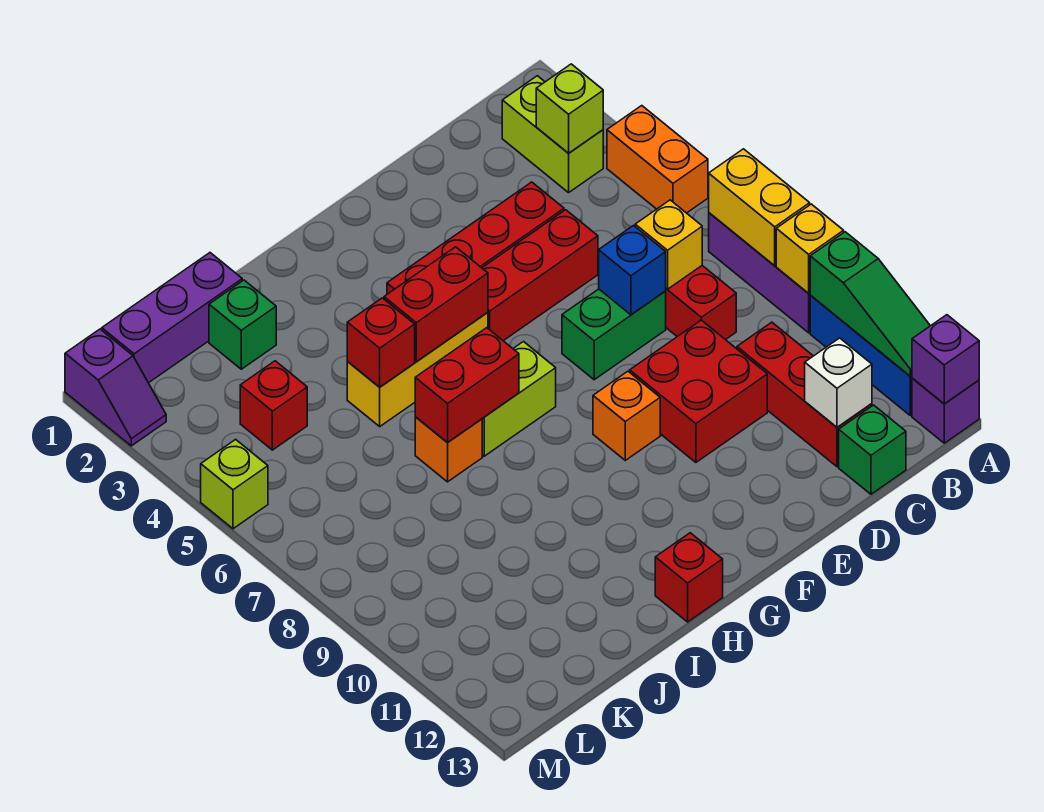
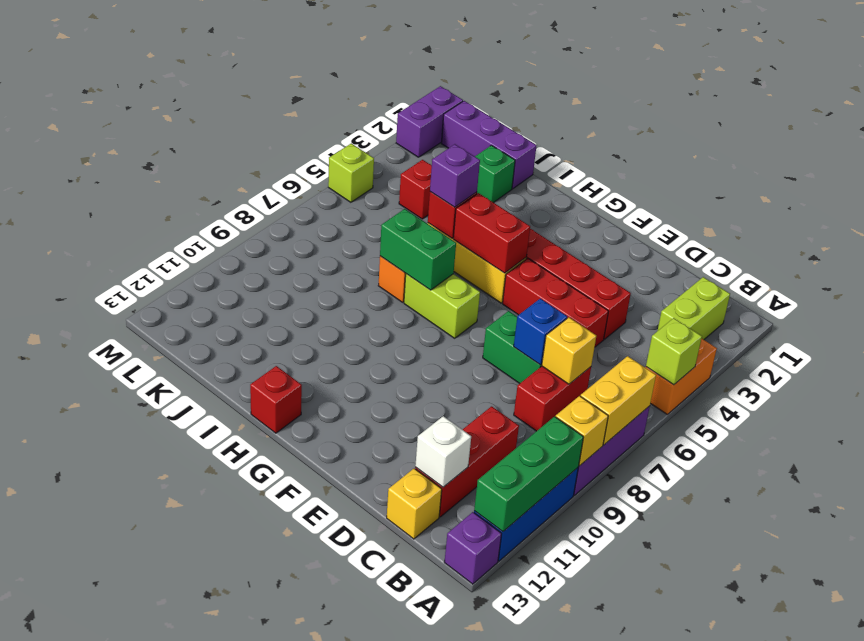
green slope A10:A12 level 2 top 10 -> green brick A10:A12 level 2
purple brick A13 level 2 -> purple brick I5 level 3
lime brick B3 level 2 -> lime brick A5 level 2
green brick C13 level 1 -> yellow brick C13 level 1
red brick D9:E10 level 1 -> none
orange brick F9 level 1 -> none
red brick H7:I7 level 2 -> green brick H7:I7 level 2
purple slope M1:M2 level 1 top 1 -> purple brick M1:M2 level 1

